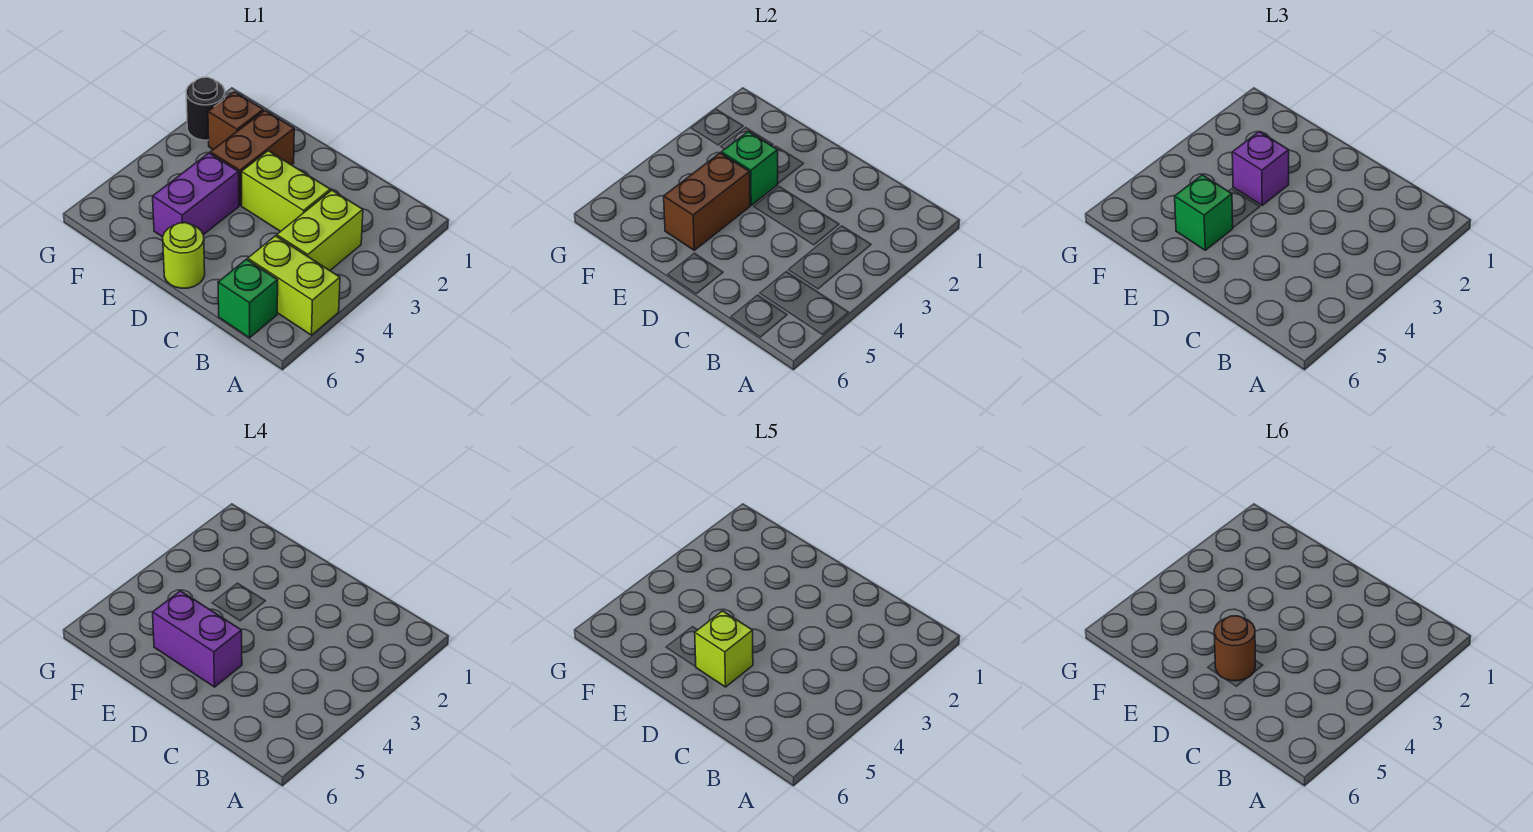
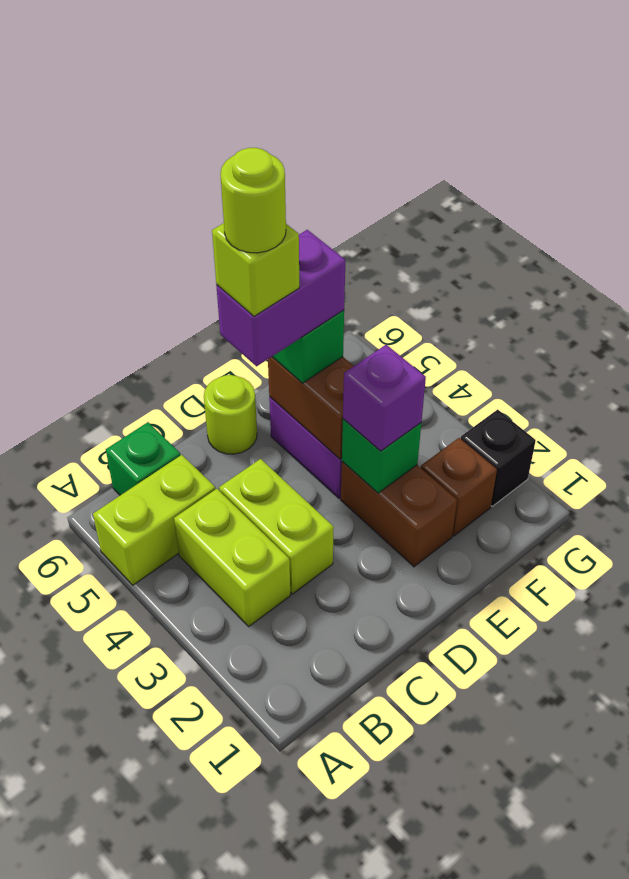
lime brick C3:D3 level 1 -> lime brick C3:C4 level 1
brown round brick D5 level 6 -> lime round brick D5 level 6
black round brick G2 level 1 -> black brick G2 level 1

